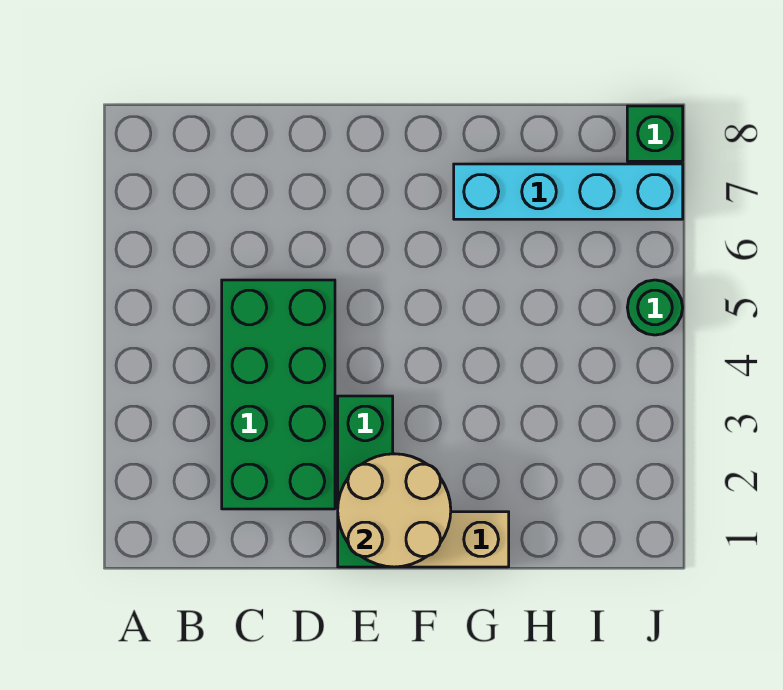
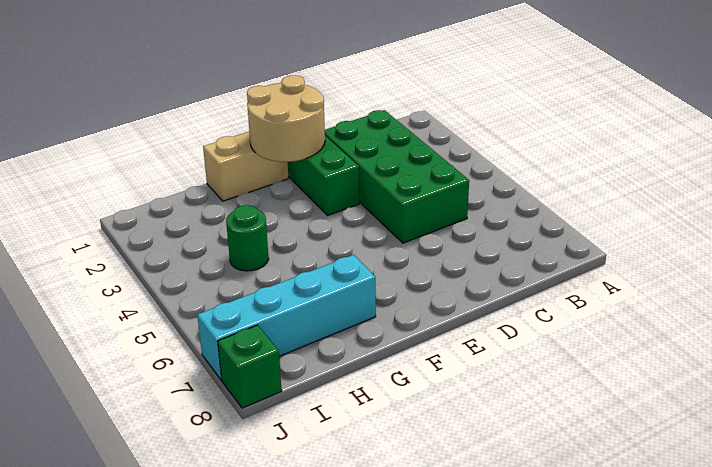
green round brick J5 level 1 -> green round brick H4 level 1

